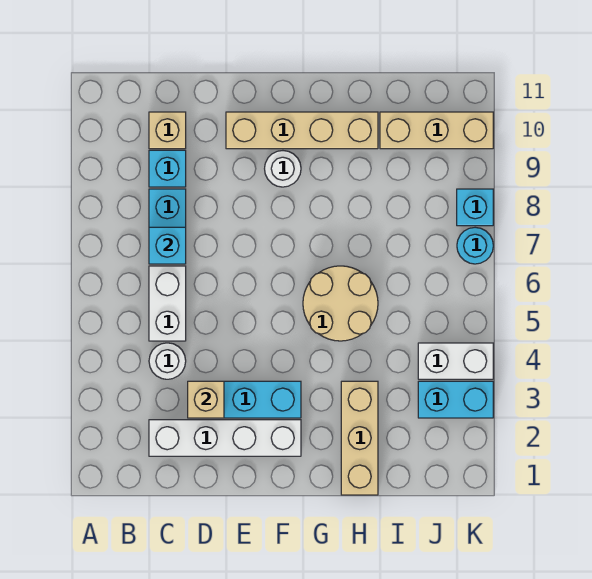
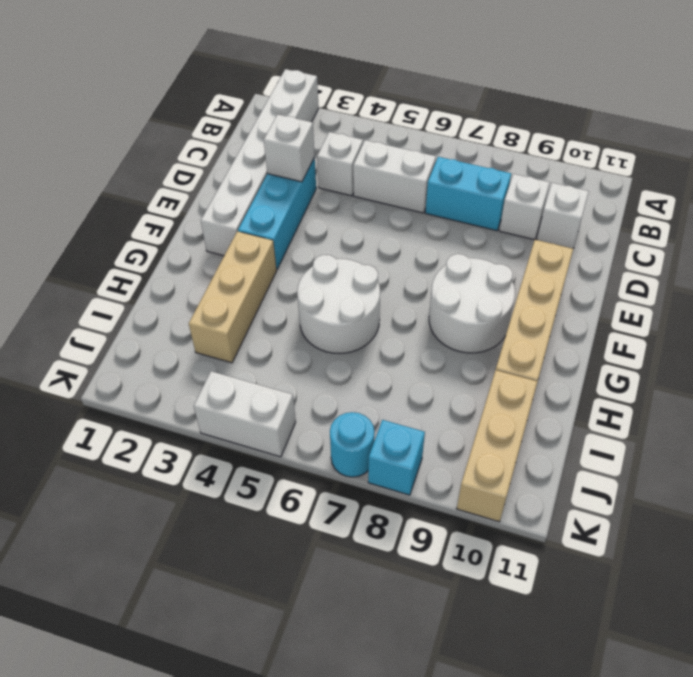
white brick C2:F2 level 1 -> white brick A2:F2 level 1
white round brick C4 level 1 -> white brick C4 level 1
cyan brick C7 level 2 -> none
cyan brick C9 level 1 -> white brick C9 level 1
tan brick C10 level 1 -> white brick C10 level 1
tan brick D3 level 2 -> white brick D3 level 2
white round brick F9 level 1 -> white round brick F8:G9 level 1
tan round brick G5:H6 level 1 -> white round brick G5:H6 level 1
tan brick H1:H3 level 1 -> tan brick G3:I3 level 1
cyan brick J3:K3 level 1 -> none
white brick J4:K4 level 1 -> white brick K4:K5 level 1

